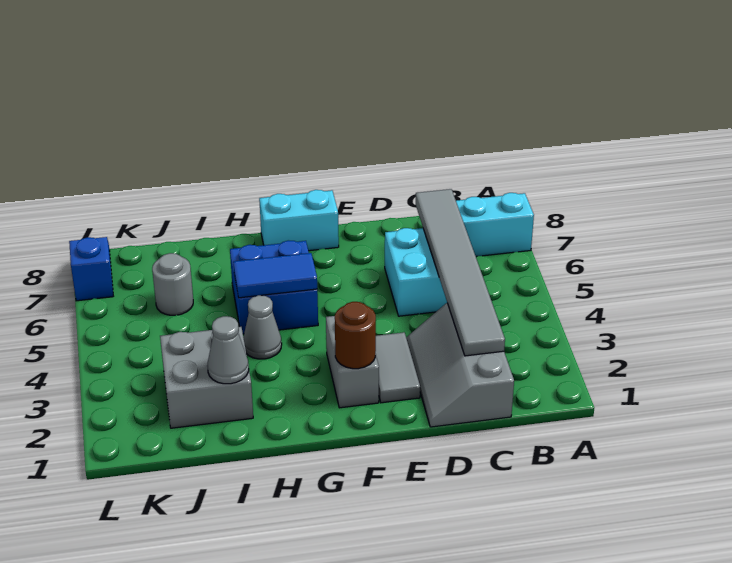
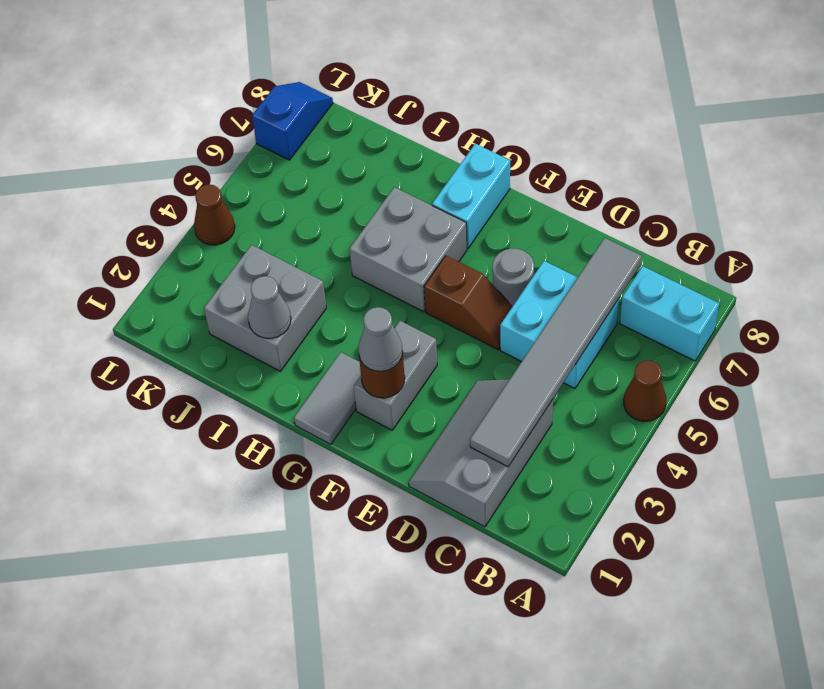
none -> brown cone A5 level 1
grey tile E2:E3 level 1 -> grey tile G1:G2 level 1
none -> brown slope E5:F5 level 1 top F
cyan brick F8:G8 level 1 -> cyan brick G7:G8 level 1
blue brick G5:H6 level 1 -> grey brick G5:H6 level 1
blue tile G5:H5 level 2 -> none
grey cone H4 level 1 -> grey cone F2 level 3
grey round brick J6 level 1 -> grey round brick E6 level 1
none -> brown cone L4 level 1

